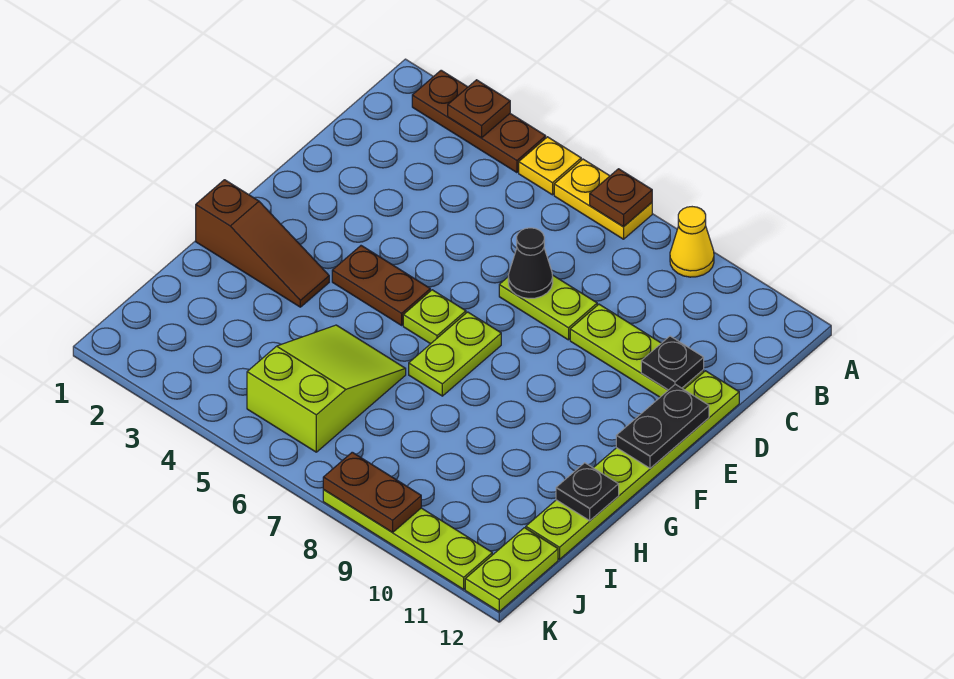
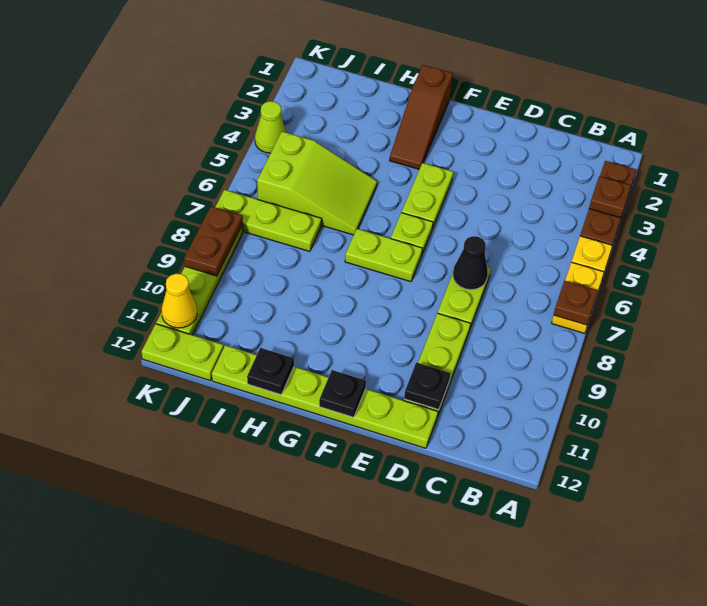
yellow cone A9 level 1 -> yellow cone K11 level 2
black plate E12:F12 level 2 -> black plate F12 level 2
brown plate F4:F5 level 1 -> lime plate F4:F5 level 1
none -> lime plate I7:K7 level 1
none -> lime cone K4 level 1

